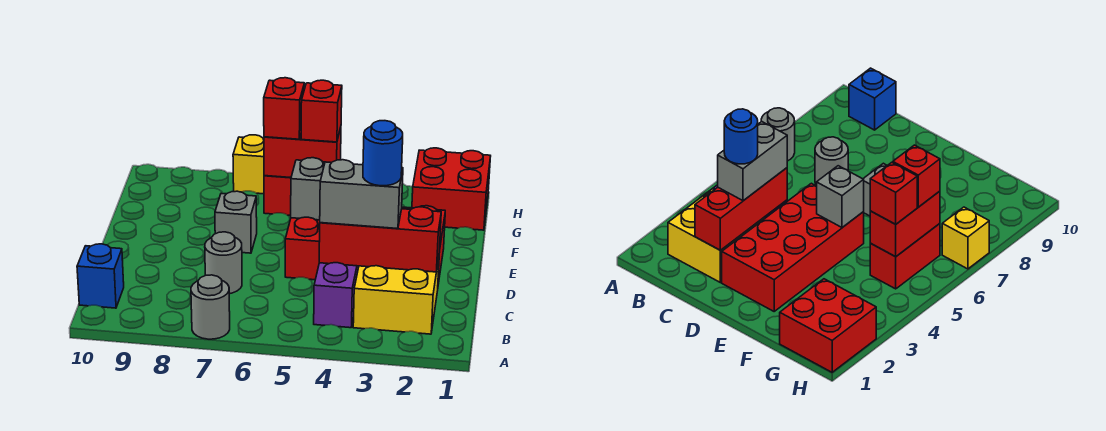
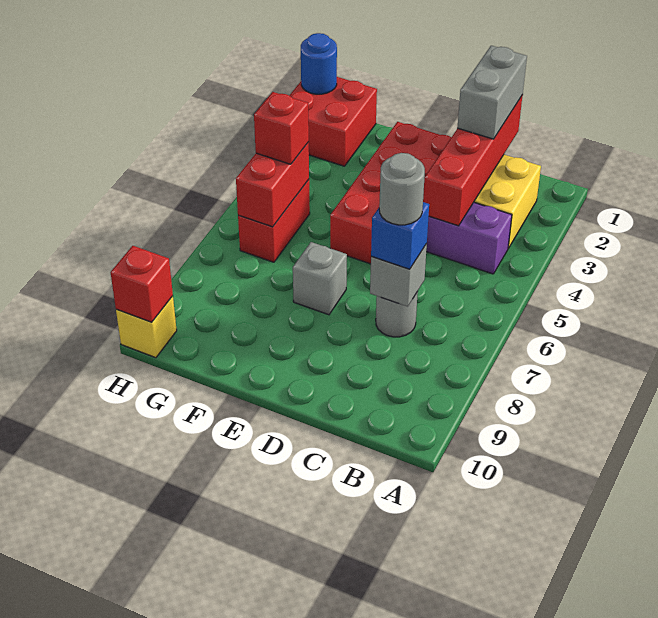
grey round brick A7 level 1 -> grey round brick C7 level 4
blue brick B10 level 1 -> blue brick C7 level 3
red brick C2:C4 level 2 -> red brick C1:C4 level 2
grey brick C3:C4 level 3 -> grey brick C1:C2 level 3
blue round brick C3 level 4 -> blue round brick H1 level 2
grey brick E5 level 2 -> grey brick C7 level 2
red brick G6 level 3 -> red brick H10 level 2
yellow brick H7 level 1 -> yellow brick H10 level 1

